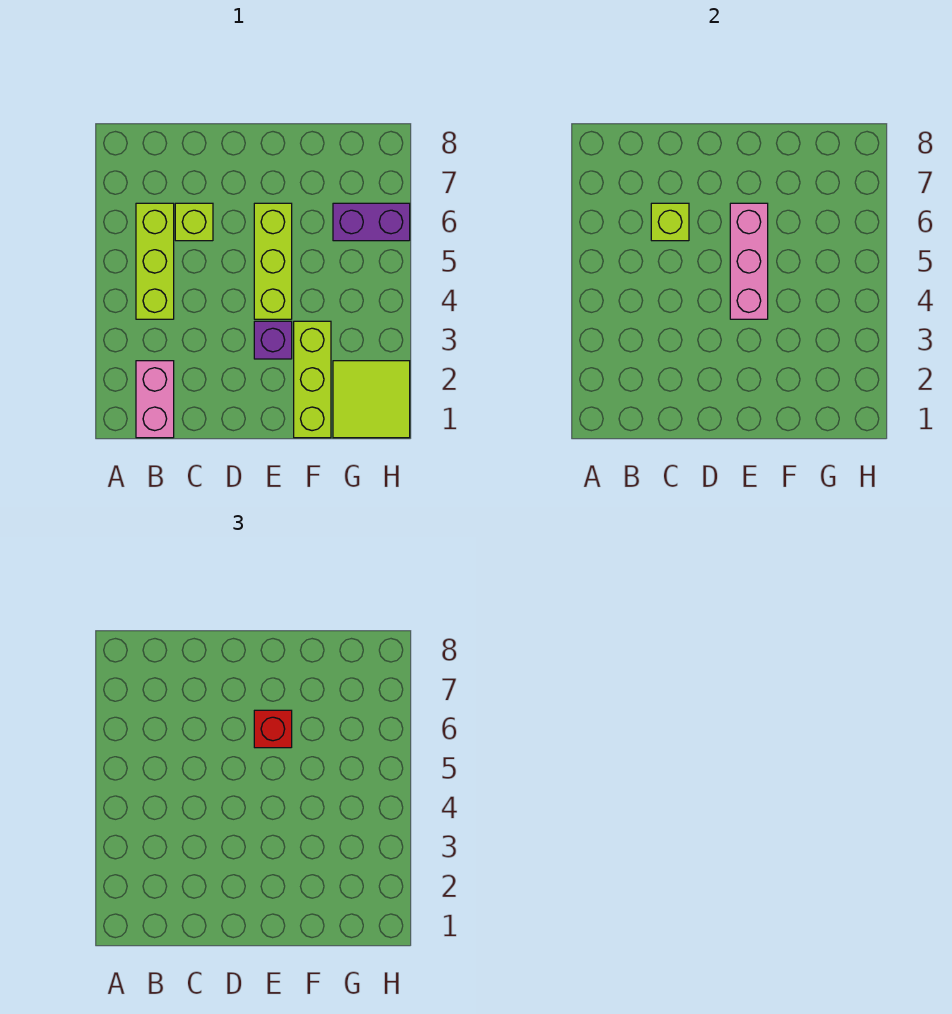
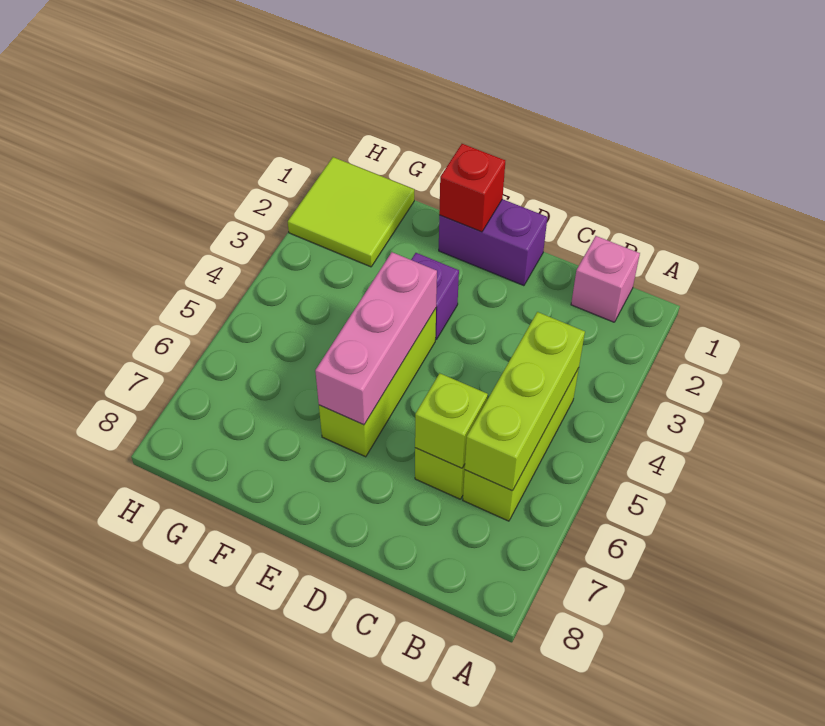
pink brick B1:B2 level 1 -> pink brick B1 level 1
red brick E6 level 3 -> red brick E1 level 2
lime brick F1:F3 level 1 -> lime brick B4:B6 level 2
purple brick G6:H6 level 1 -> purple brick D1:E1 level 1

